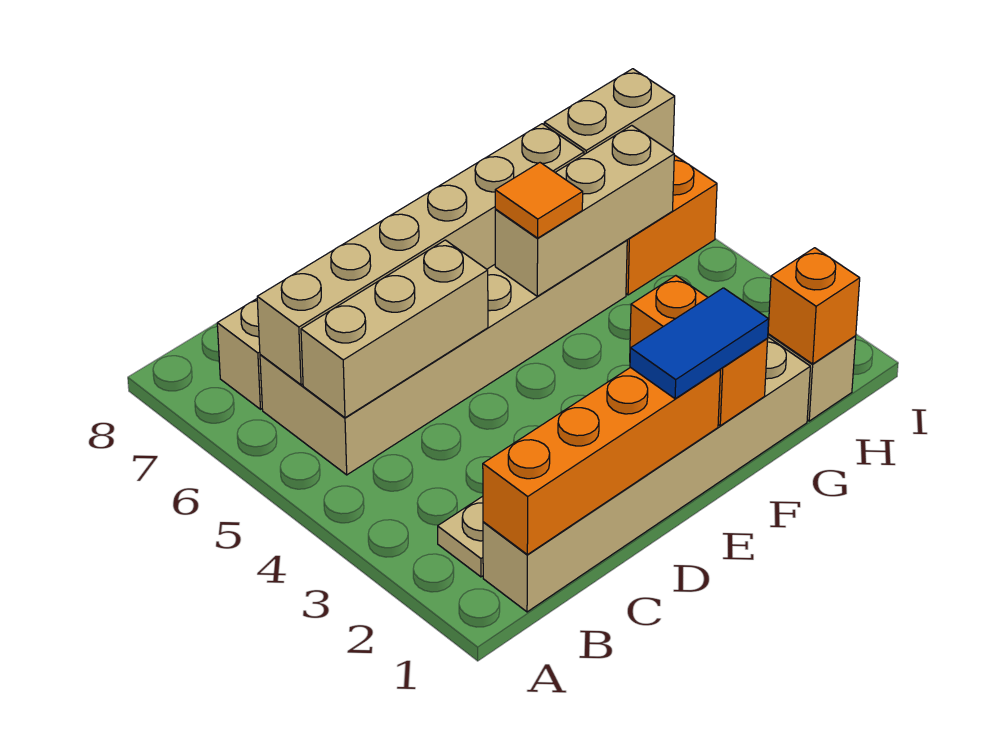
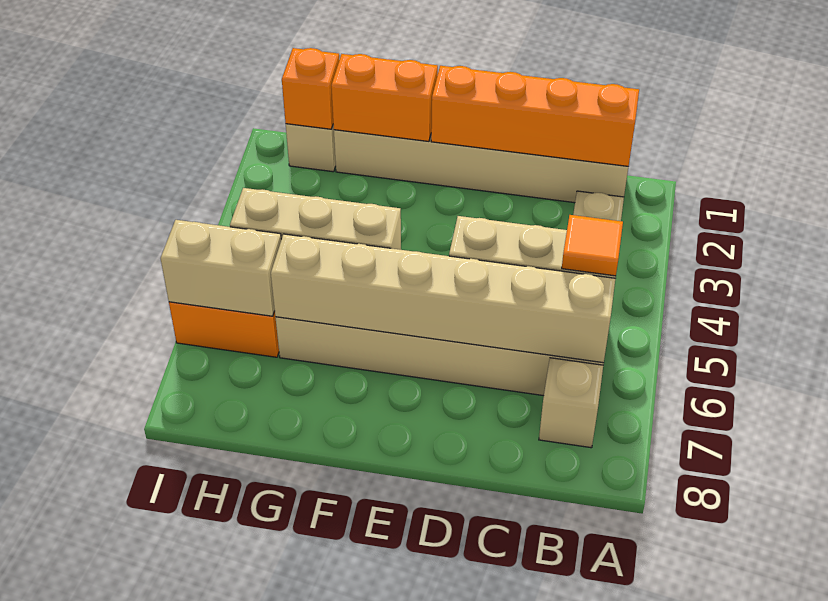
blue tile E1:F1 level 3 -> none
orange brick F1:F2 level 2 -> orange brick F1:G1 level 2
orange tile F5 level 3 -> orange tile B5 level 3

